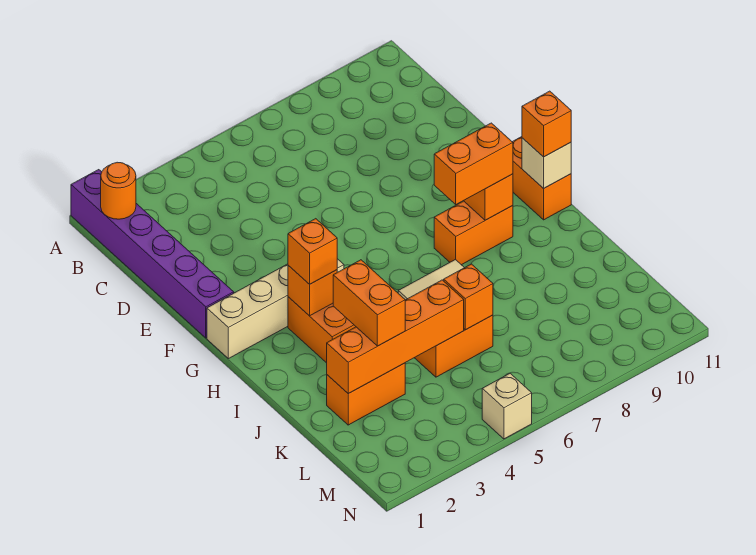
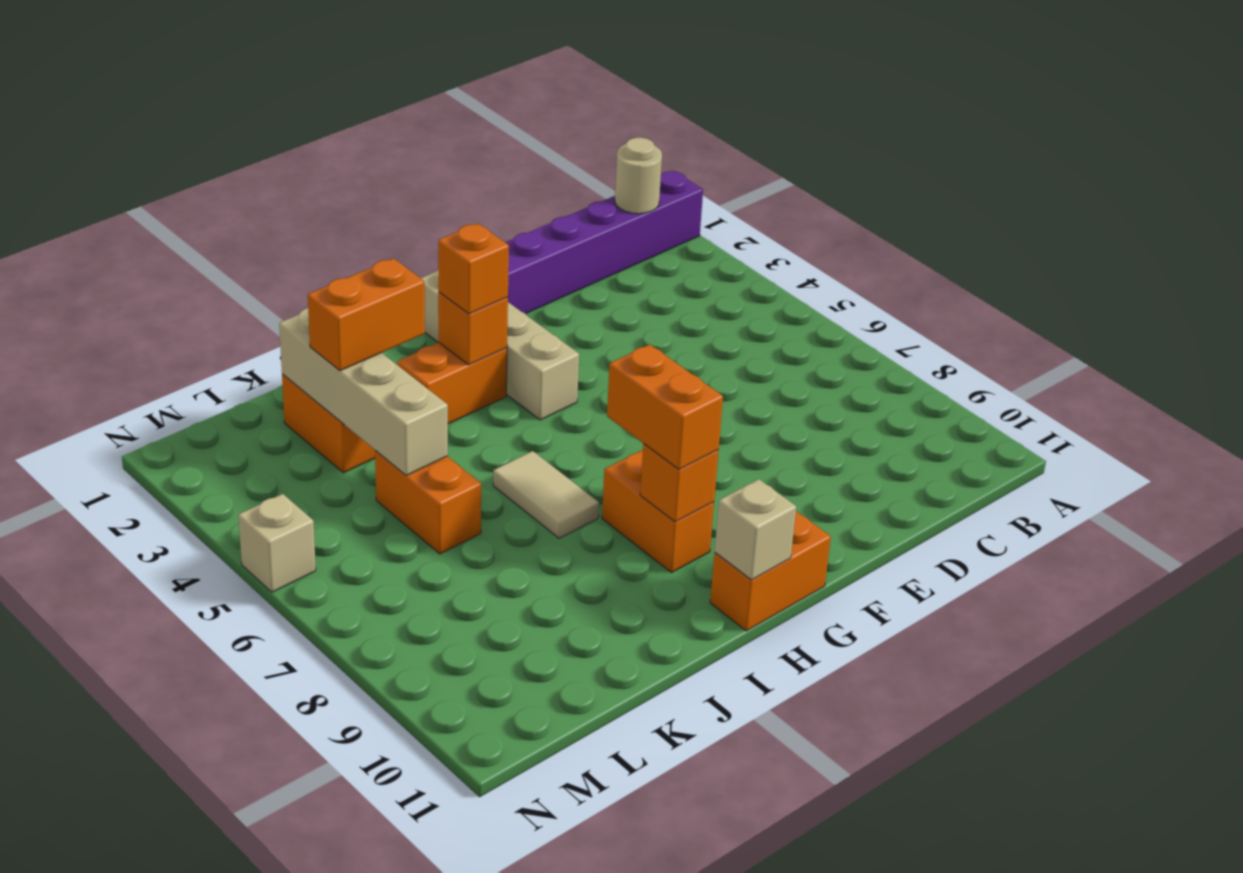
orange round brick B1 level 2 -> tan round brick B1 level 2
orange brick H11 level 3 -> none
orange brick K2:K5 level 2 -> tan brick K2:K5 level 2
orange brick K6 level 2 -> none

